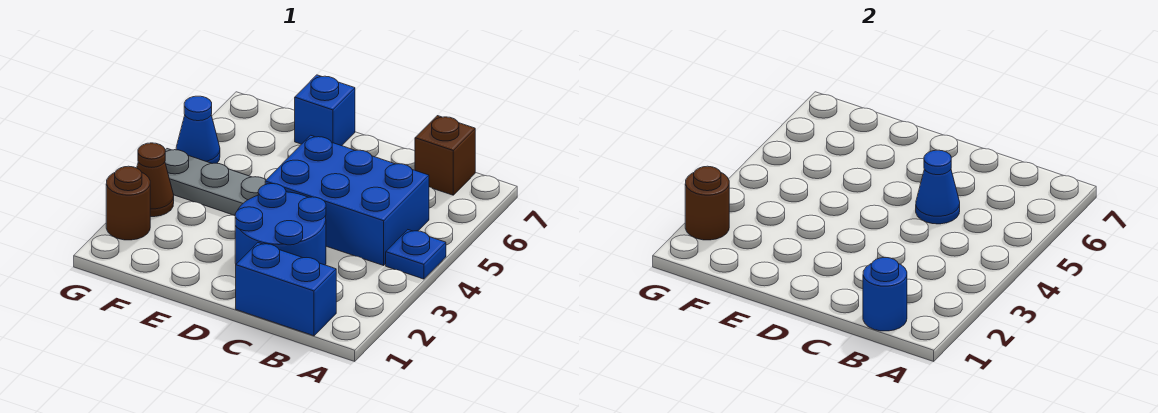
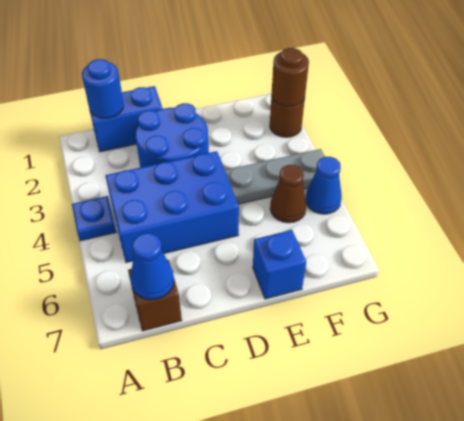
blue cone C5 level 2 -> blue cone B7 level 2
brown cone G3 level 1 -> brown cone F5 level 1

